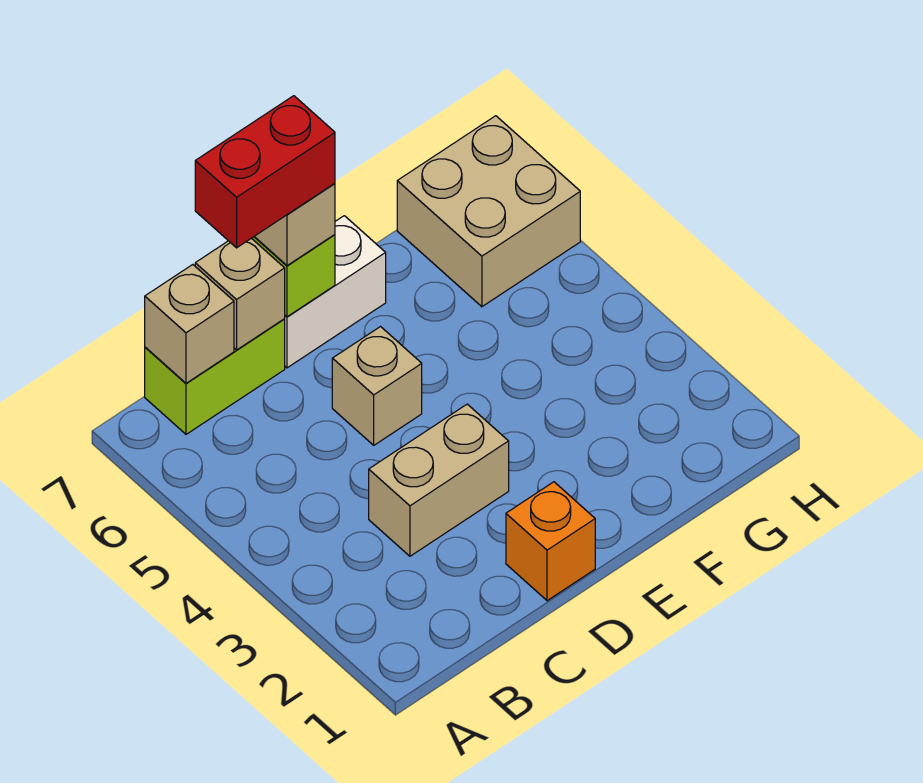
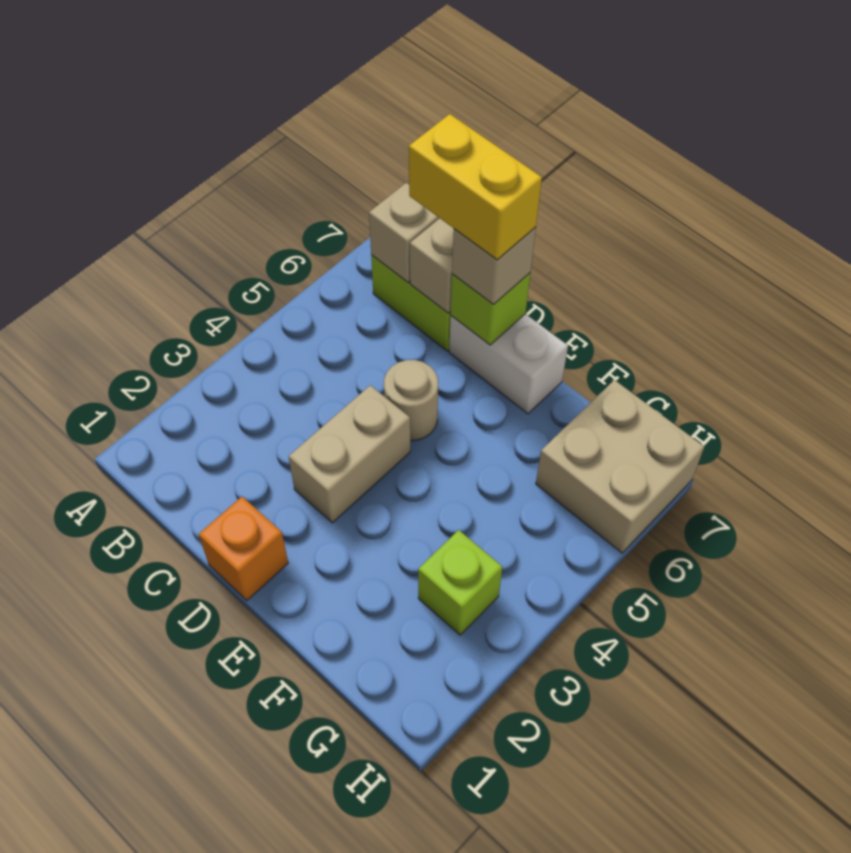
tan brick C3:D3 level 1 -> tan brick D3:D4 level 1
red brick C7:D7 level 4 -> yellow brick C7:D7 level 4
tan brick D5 level 1 -> tan round brick D5 level 1
none -> lime brick G3 level 1

